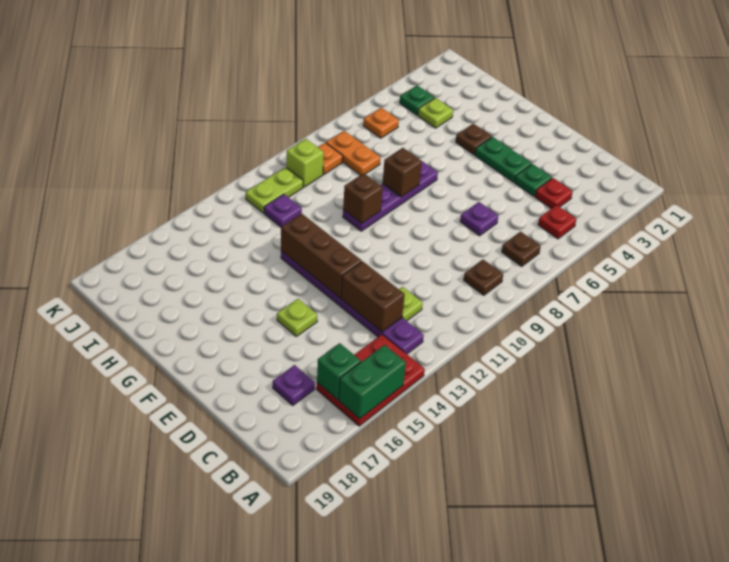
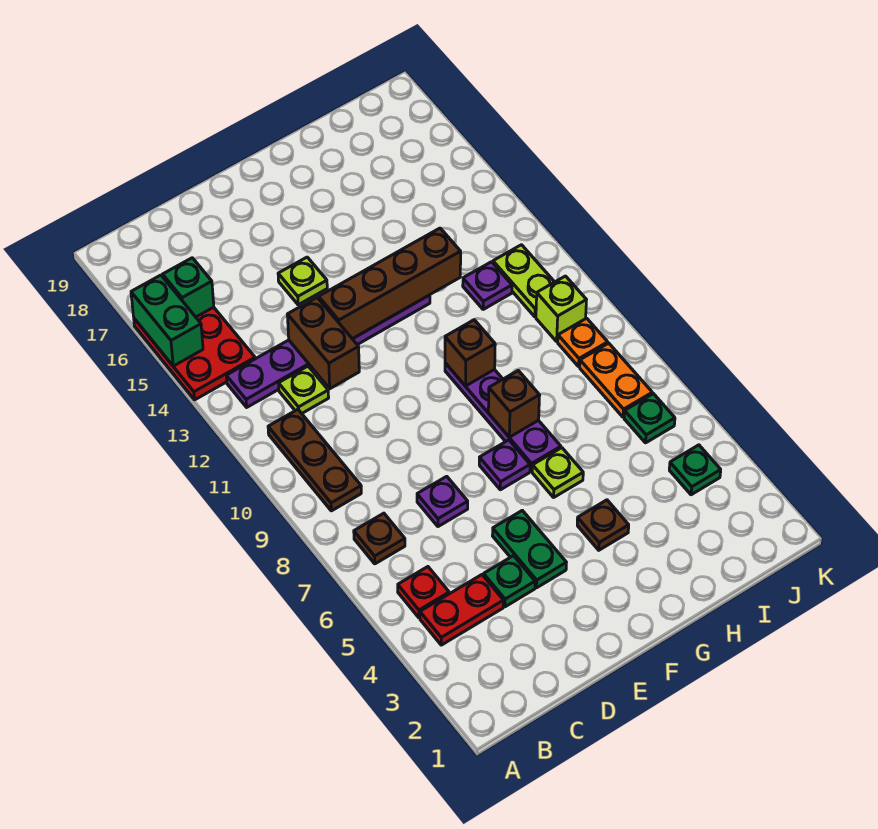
brown plate B9 level 1 -> brown plate B9:B11 level 1
red plate C4 level 1 -> red plate B4:C4 level 1
brown brick C13:D13 level 2 -> brown brick D12:D13 level 2
purple plate C17 level 1 -> purple plate F7 level 1
green plate E4:F4 level 1 -> green plate E4:E5 level 1
brown brick E13:G13 level 2 -> brown brick E13:H13 level 2
lime plate I4 level 1 -> lime plate G6 level 1
orange plate I8:J8 level 1 -> orange plate J7:J8 level 1
orange plate J6 level 1 -> green plate J6 level 1

